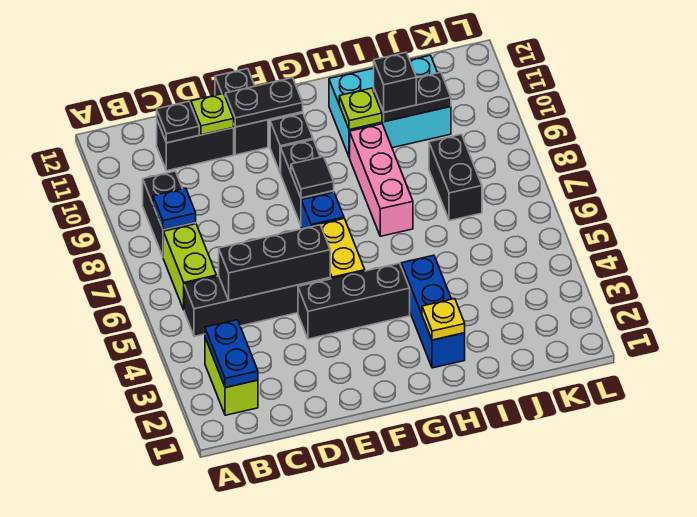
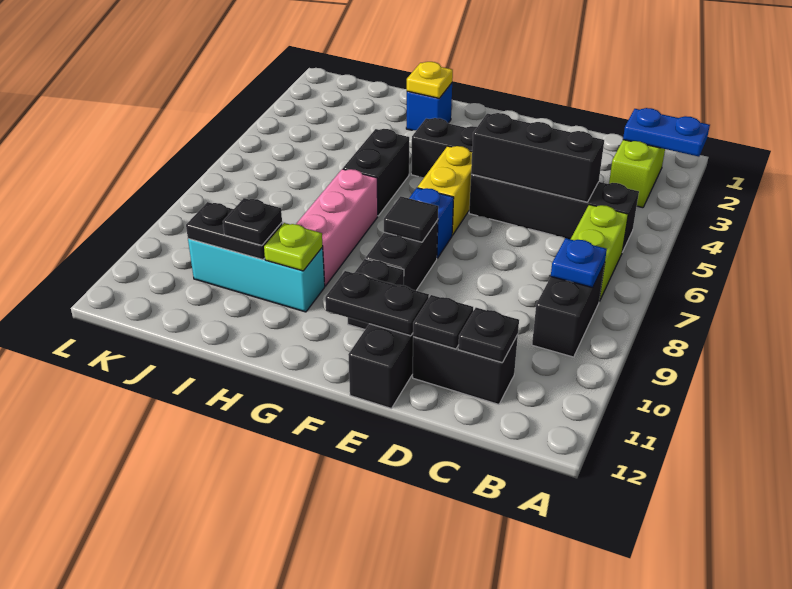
blue plate B2:B3 level 2 -> blue plate A2:B2 level 2
lime plate D11 level 2 -> black plate D11 level 2
blue brick H2:H4 level 1 -> blue brick H2 level 1
cyan brick H10:J11 level 1 -> cyan brick H10:J10 level 1
black brick I10 level 3 -> black plate I10 level 3
black brick J7:J8 level 1 -> black brick H5:H6 level 1

